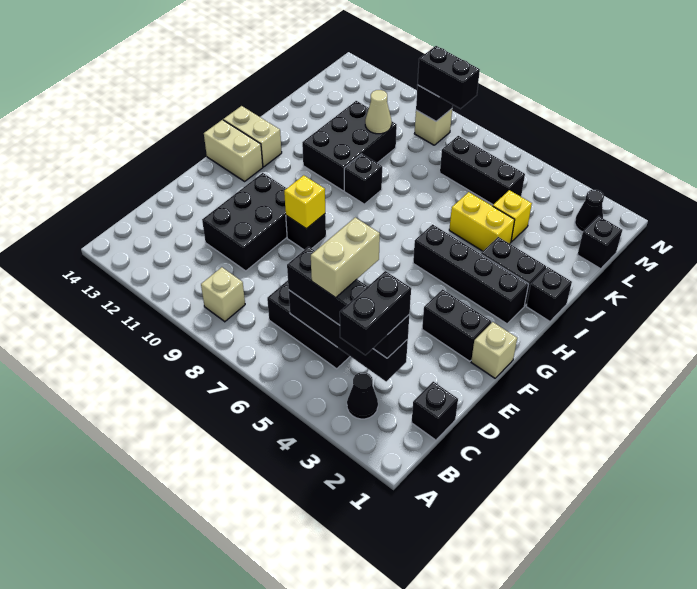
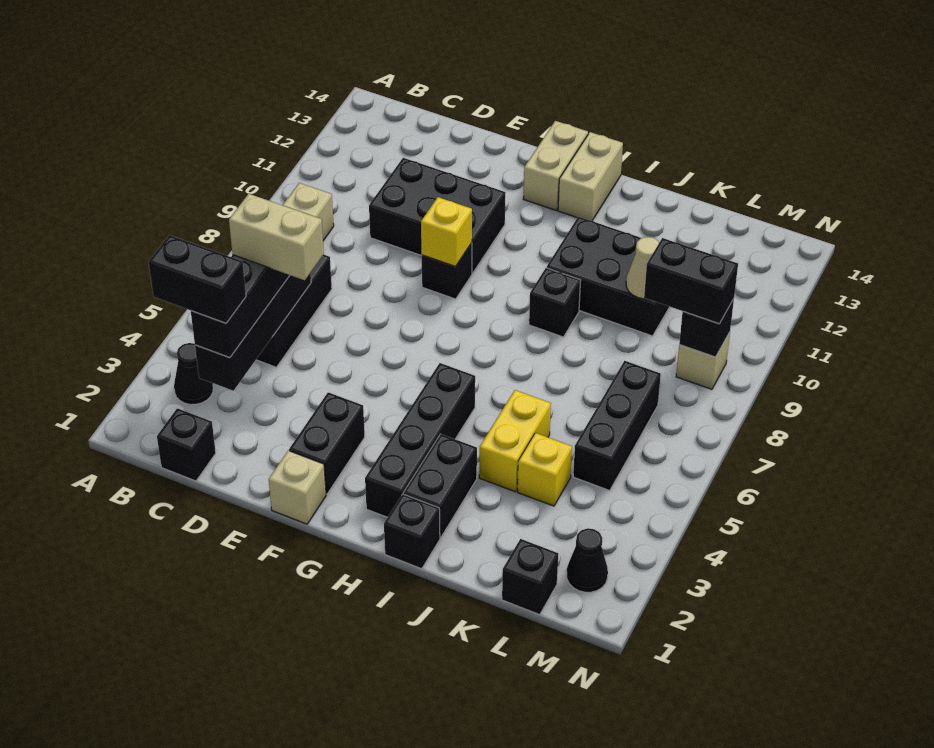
black brick M8:M9 level 3 -> black brick L9:M9 level 3

